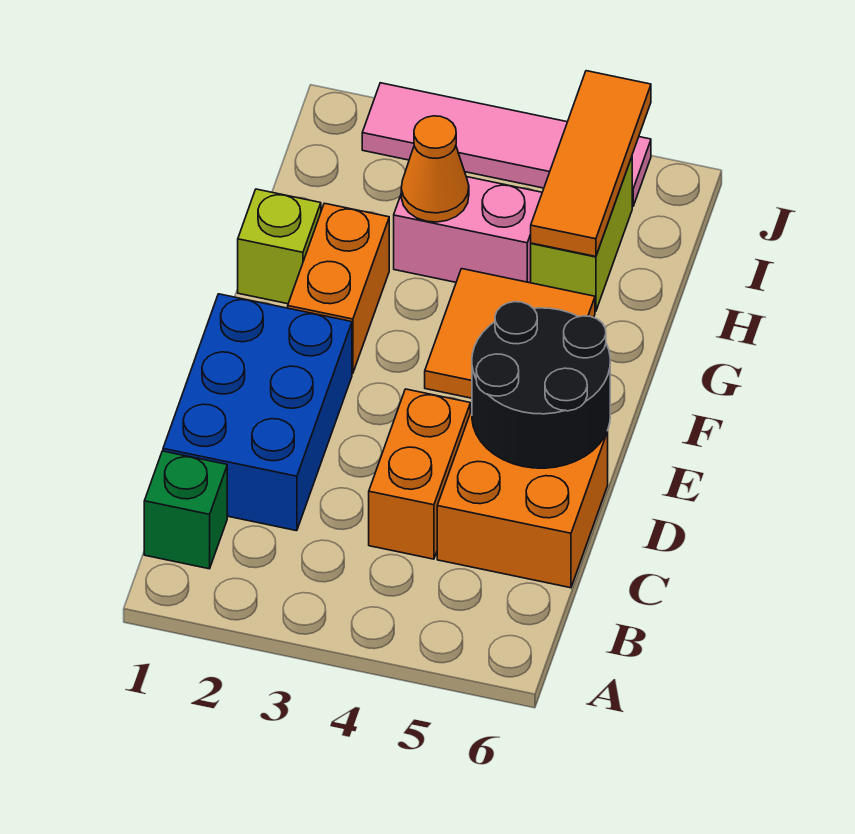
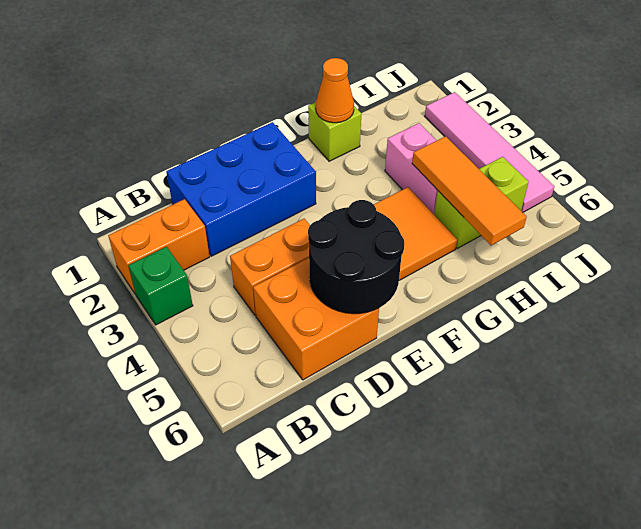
green brick B1 level 1 -> green brick A3 level 1
orange brick F2:G2 level 1 -> orange brick A2:B2 level 1
orange cone H3 level 2 -> orange cone G1 level 2
orange tile H5:J5 level 2 -> orange tile H4:H6 level 2

